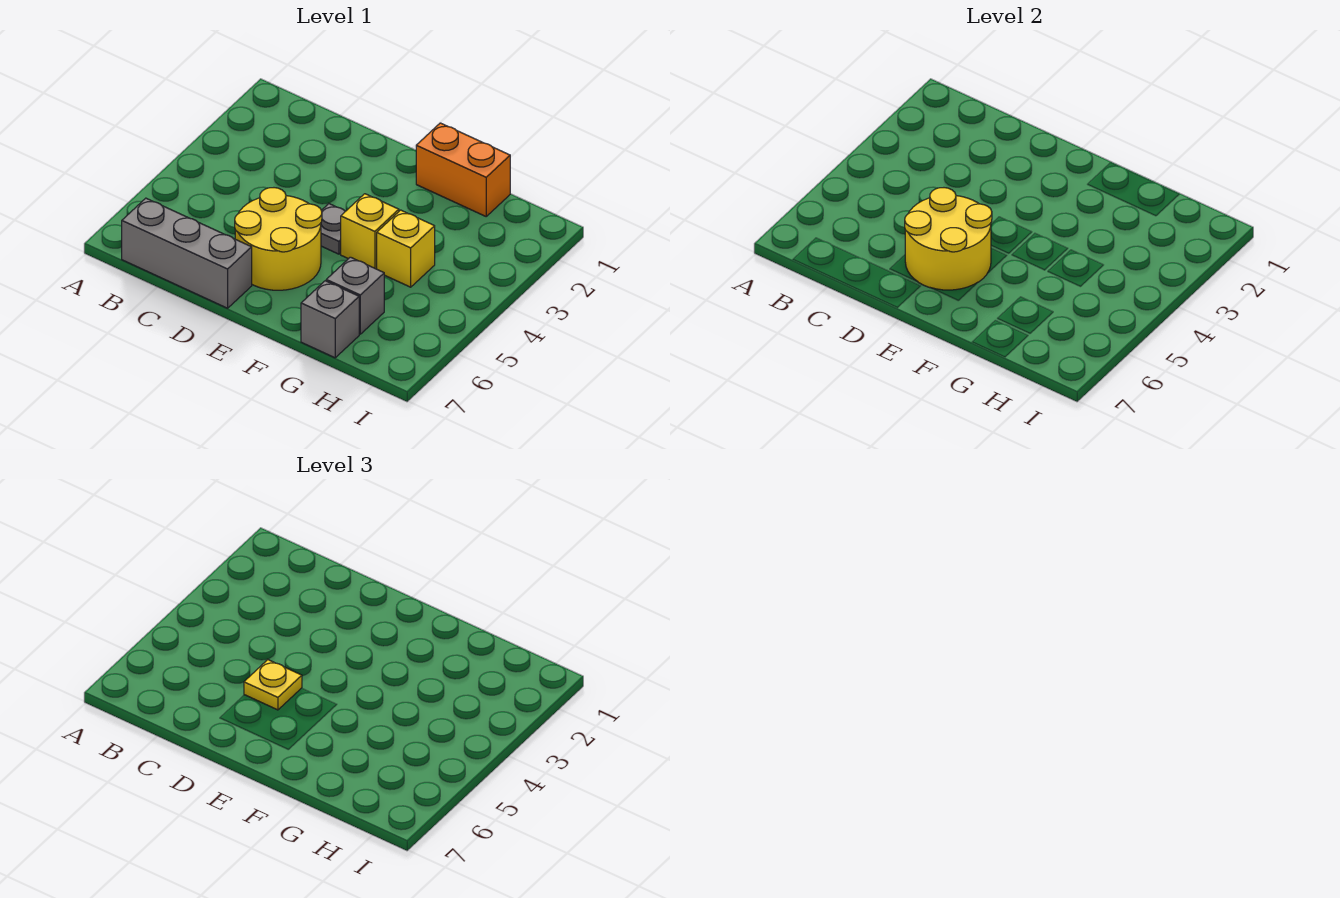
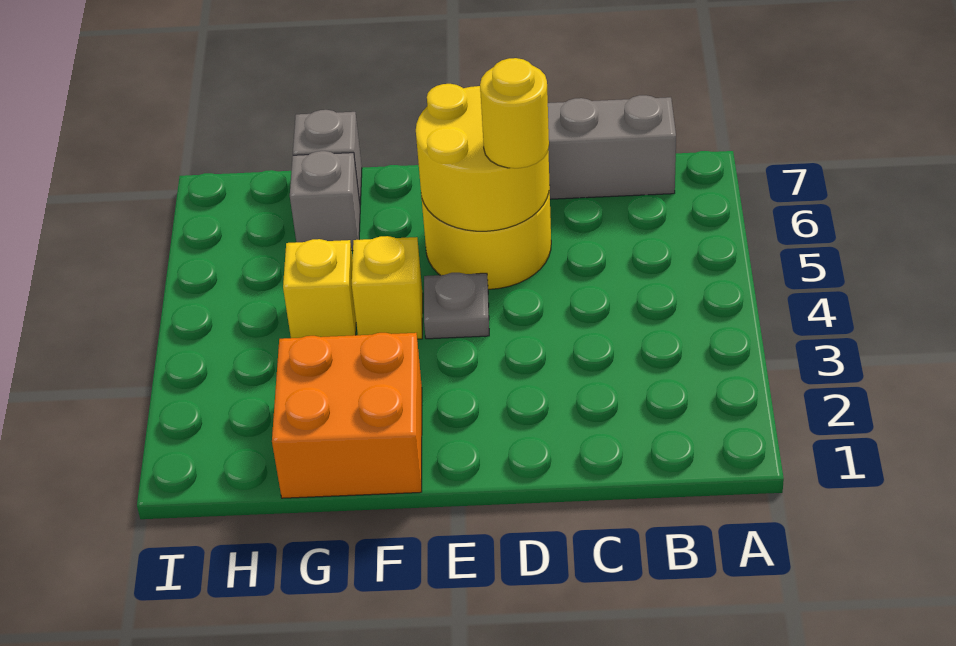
yellow plate D5 level 3 -> yellow round brick D5 level 3
orange brick F1:G1 level 1 -> orange brick F1:G2 level 1

